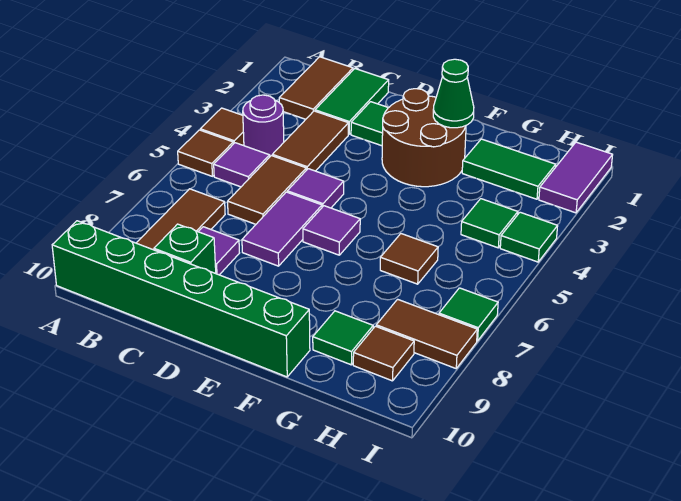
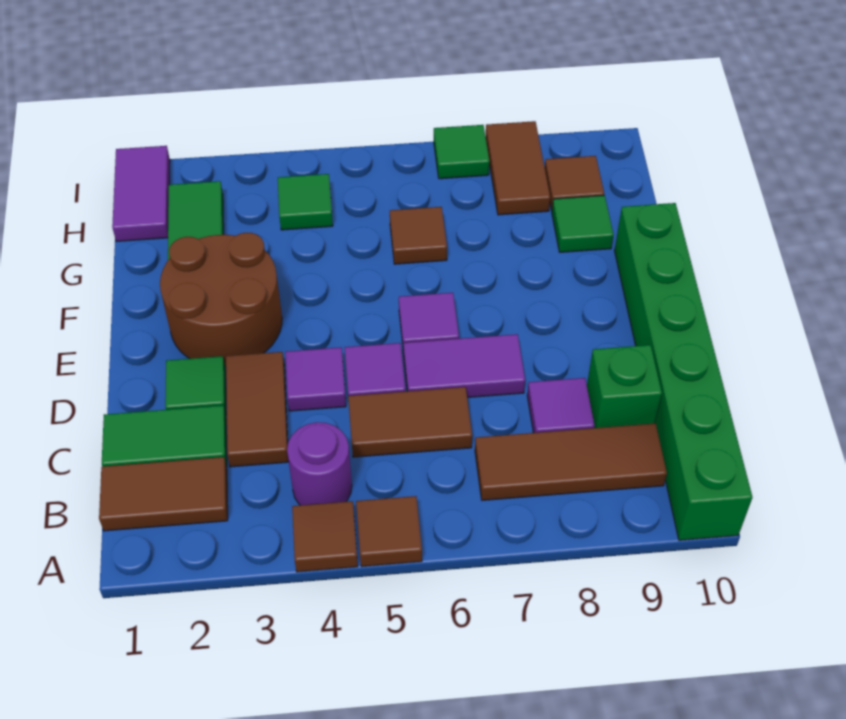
purple tile B5 level 1 -> purple tile D4 level 1
brown tile C3:C4 level 1 -> brown tile C3:D3 level 1
green cone F2 level 2 -> none
purple tile I1:I2 level 1 -> purple tile H1:I1 level 1
green tile I4 level 1 -> none

